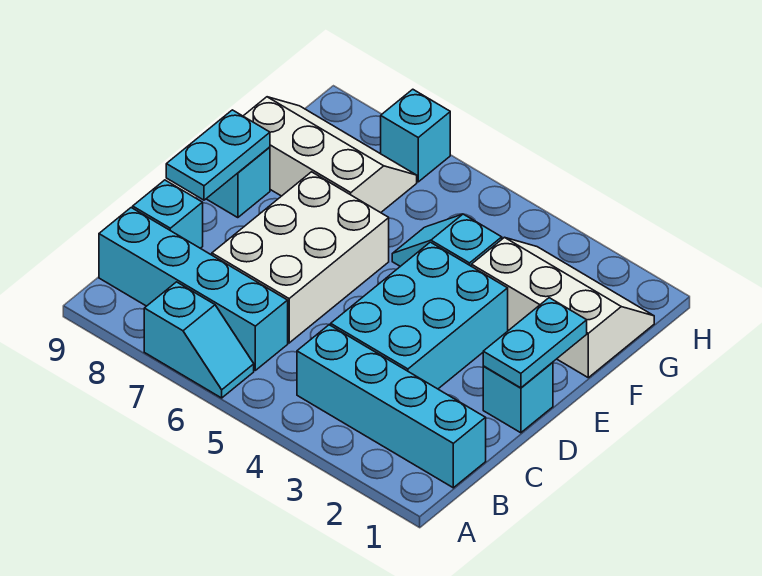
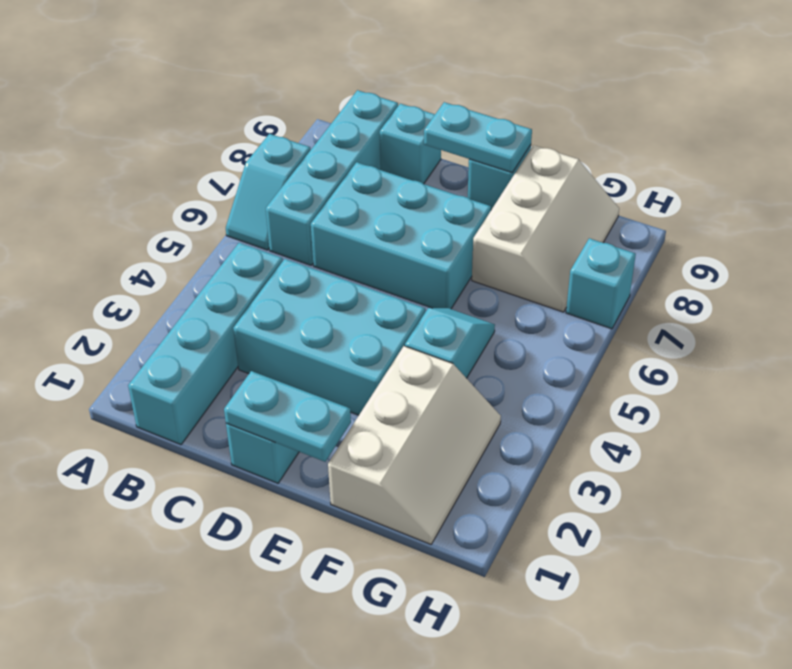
white brick C6:E7 level 1 -> cyan brick C6:E7 level 1

